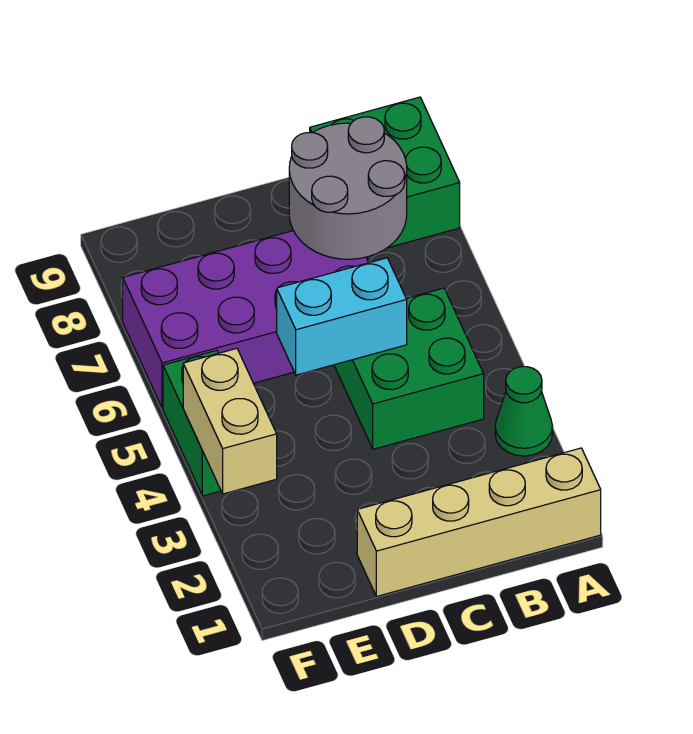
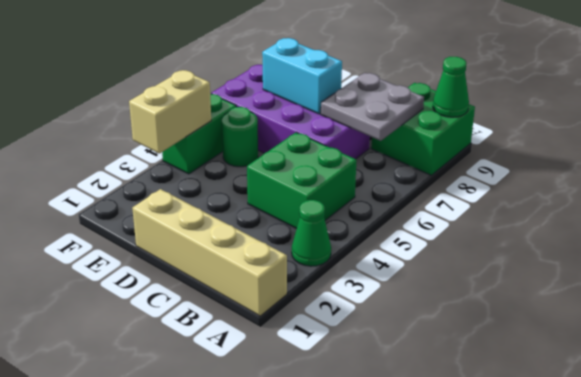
none -> green cone A9 level 2
grey round brick B7:C8 level 2 -> grey plate B7:C8 level 2
cyan brick C5:D5 level 2 -> cyan brick D7:E7 level 2
none -> green round brick E5 level 1

